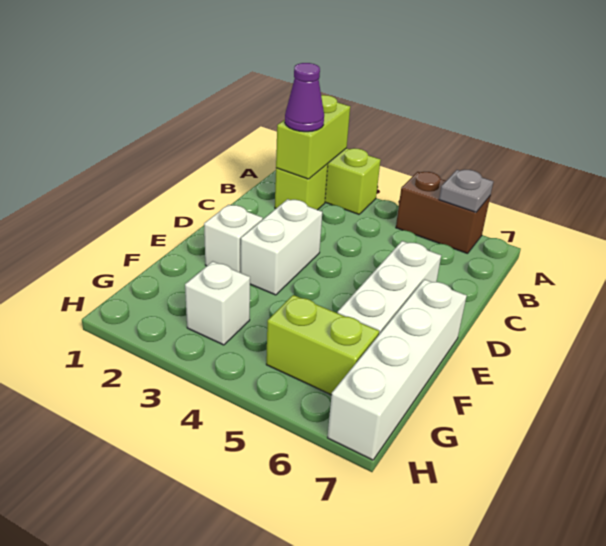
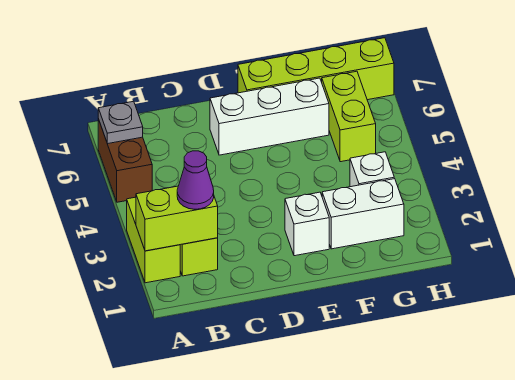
white brick D3:E3 level 1 -> white brick F2:G2 level 1
white brick E7:H7 level 1 -> lime brick E7:H7 level 1

